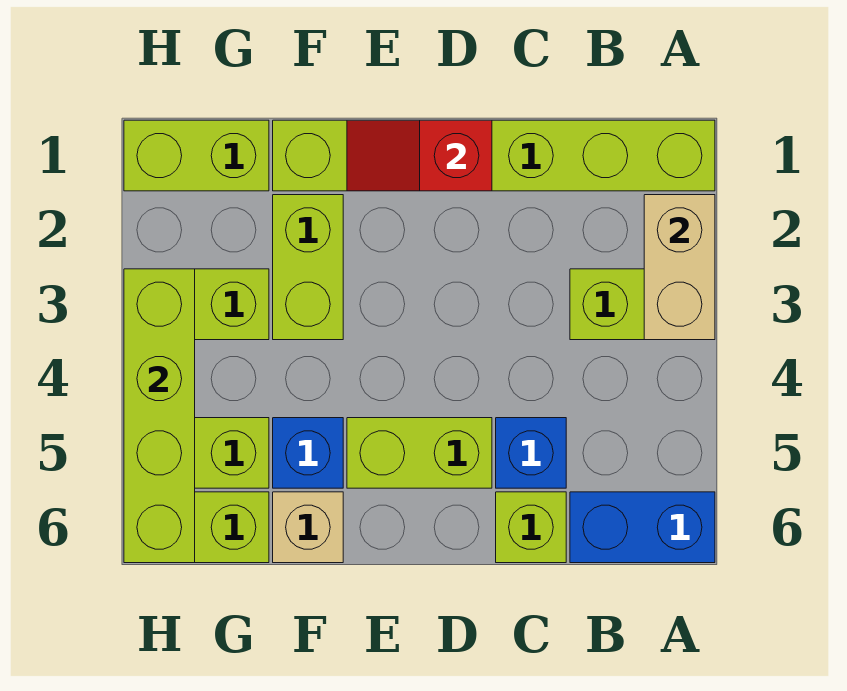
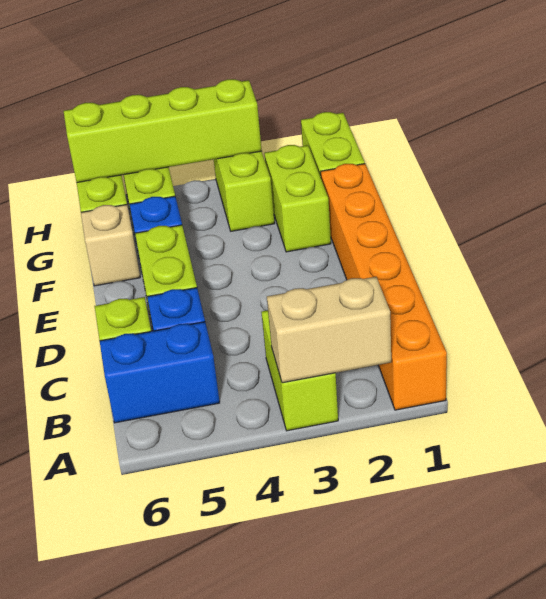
lime brick A1:F1 level 1 -> orange brick A1:F1 level 1
blue brick A6:B6 level 1 -> blue brick B5:B6 level 1
red slope D1:E1 level 2 top D -> none
lime brick F2:F3 level 1 -> lime brick F2:G2 level 1

